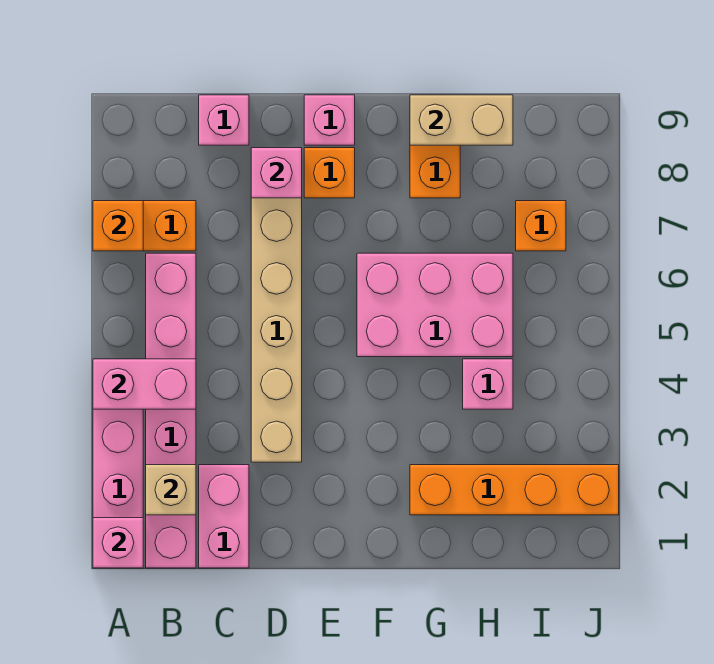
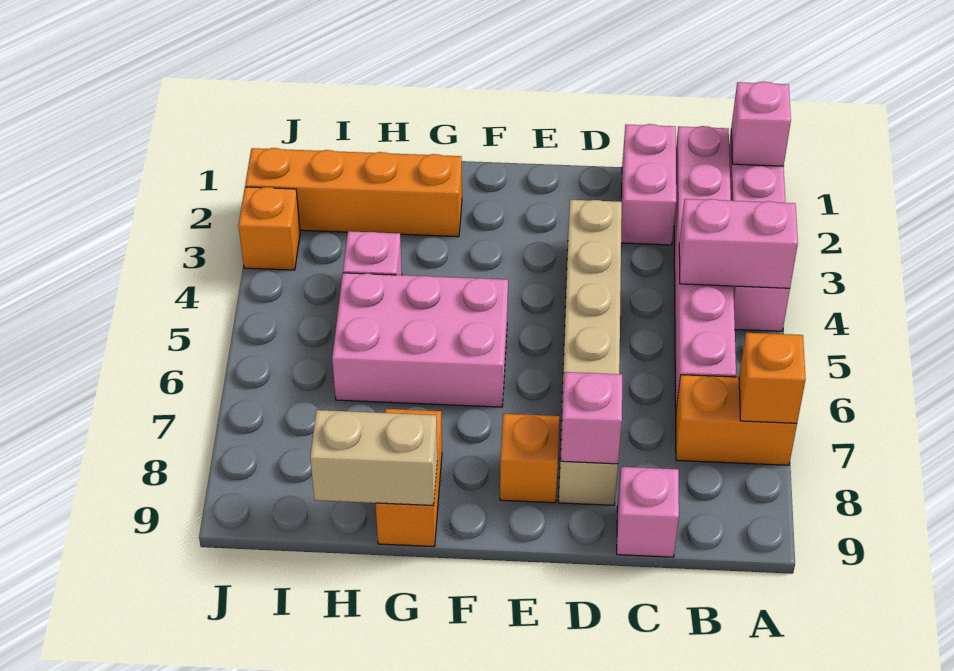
tan brick B2 level 2 -> none
pink brick E9 level 1 -> none
orange brick I7 level 1 -> orange brick J3 level 1

